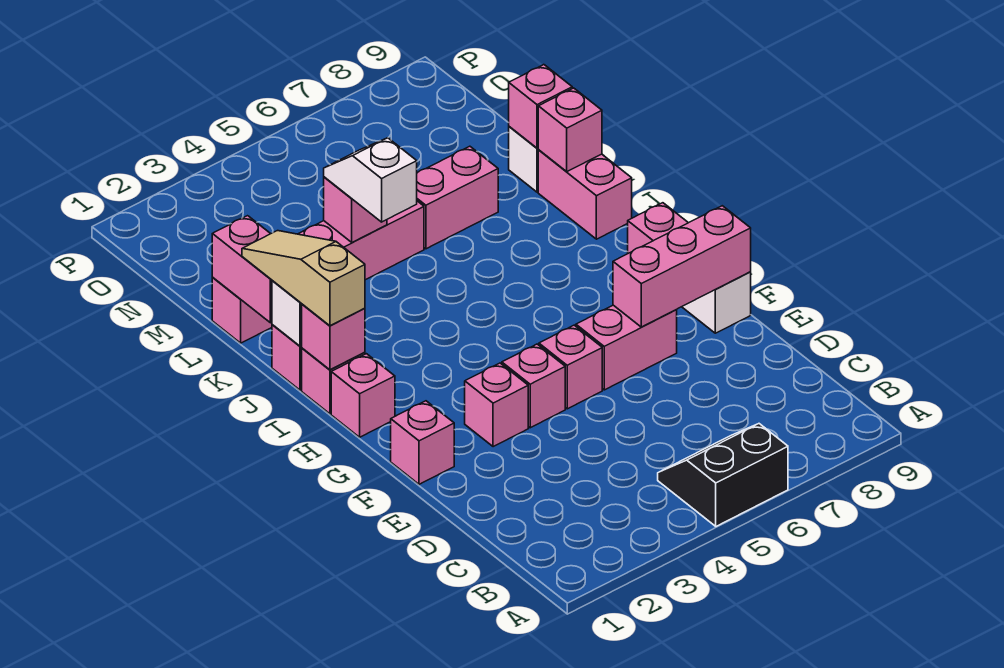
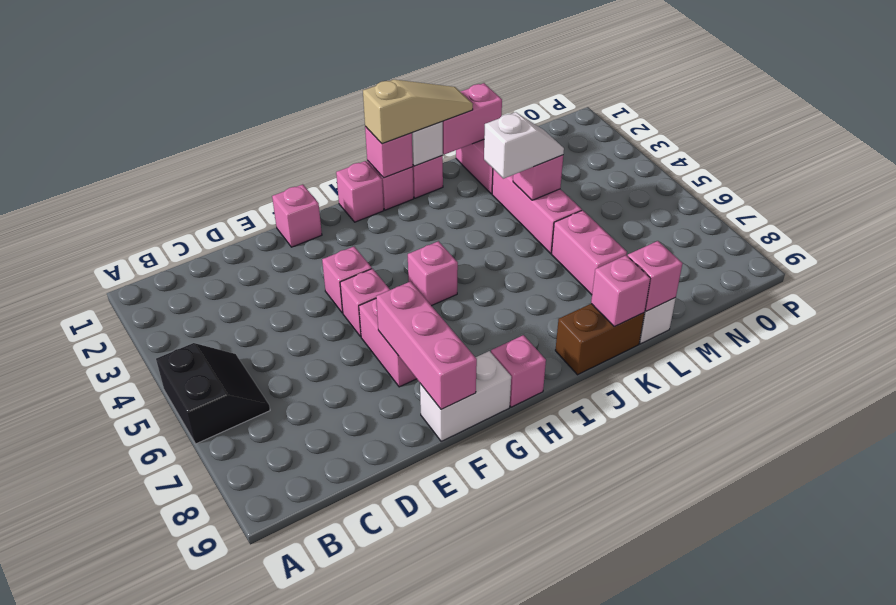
pink brick F3 level 1 -> pink brick H5 level 1
pink brick J9:K9 level 1 -> brown brick J9:K9 level 1

